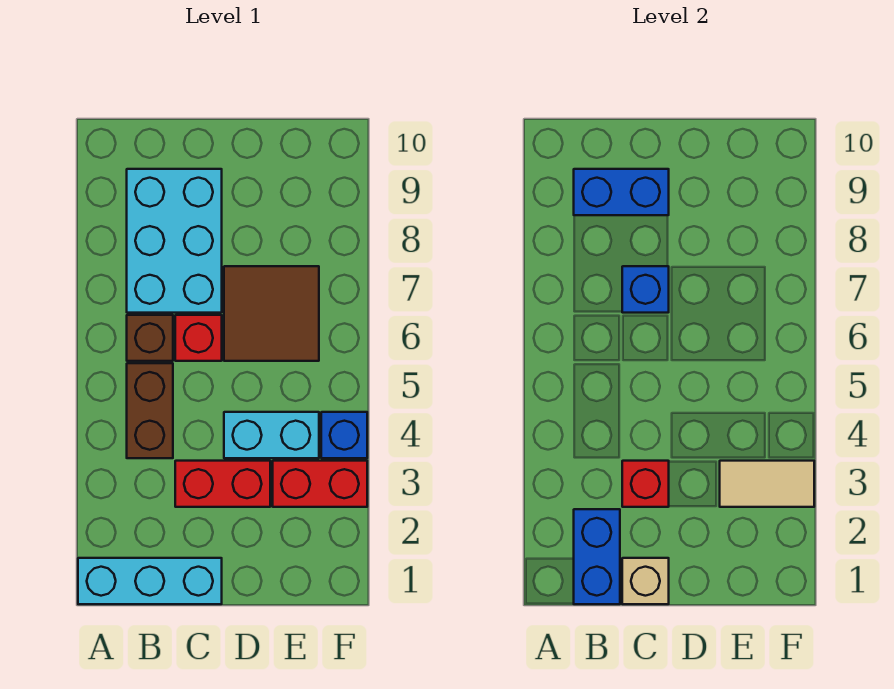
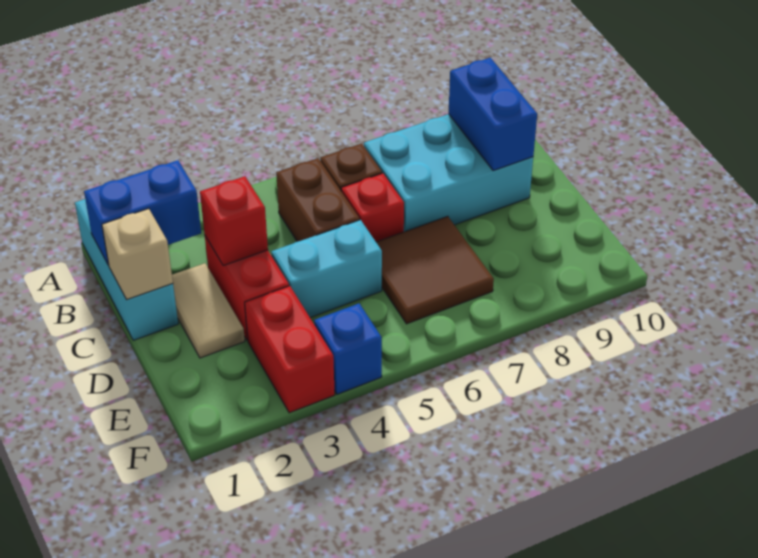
brown brick B4:B5 level 1 -> brown brick B5:C5 level 1
blue brick C7 level 2 -> none
cyan brick D4:E4 level 1 -> cyan brick D4:D5 level 1
tan tile E3:F3 level 2 -> tan tile C2:D2 level 1

